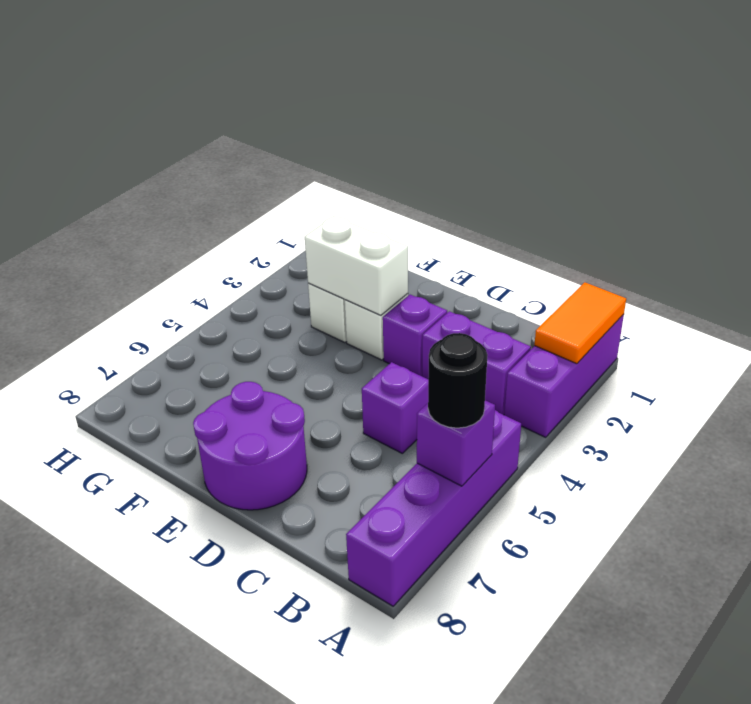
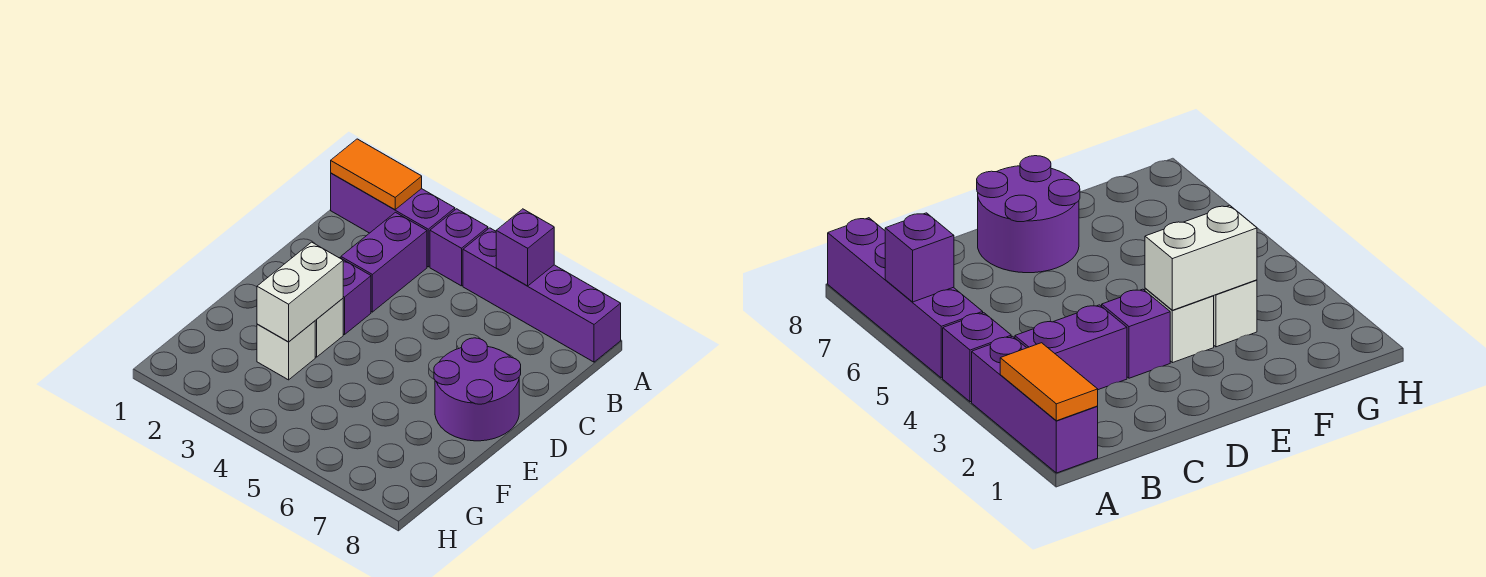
black round brick A6 level 3 -> none
purple brick C5 level 1 -> purple brick A4 level 1

